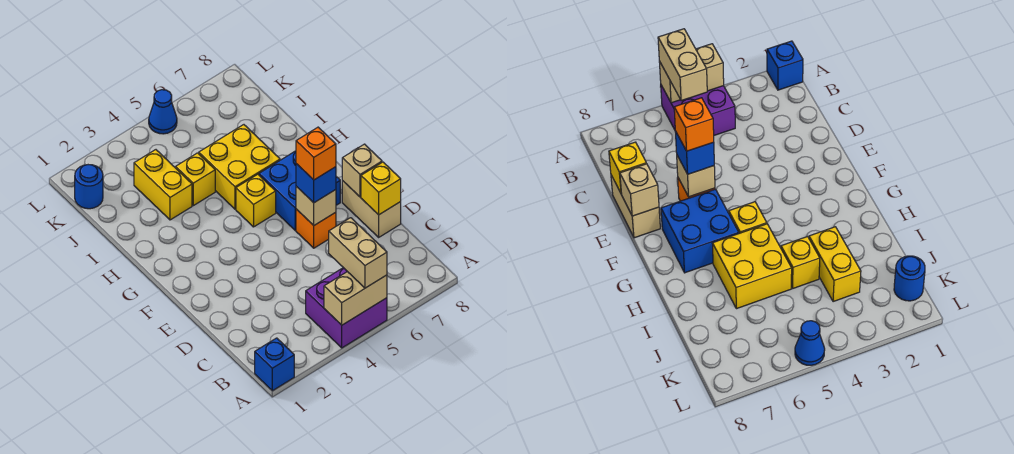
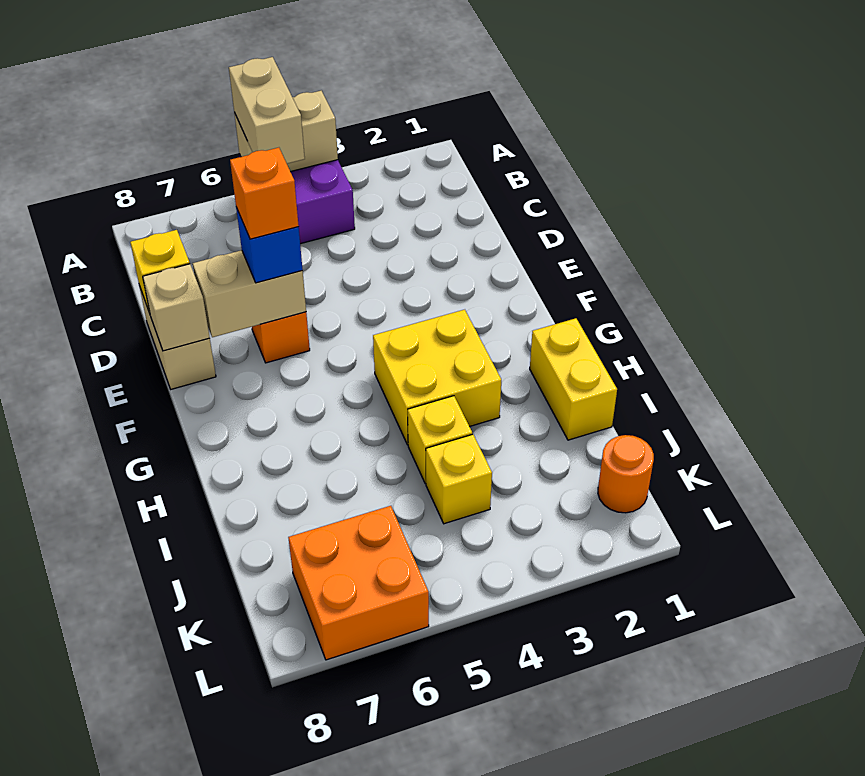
blue brick A1 level 1 -> none
tan brick E6 level 2 -> tan brick E6:E7 level 2
blue brick F6:G7 level 1 -> none
yellow brick G5 level 1 -> yellow brick J4 level 1
yellow brick H5:I6 level 1 -> yellow brick G3:H4 level 1
yellow brick I3:J3 level 1 -> yellow brick H1:I1 level 1
blue round brick K1 level 1 -> orange round brick K1 level 1
none -> orange brick K6:L7 level 1
blue cone L5 level 1 -> none

